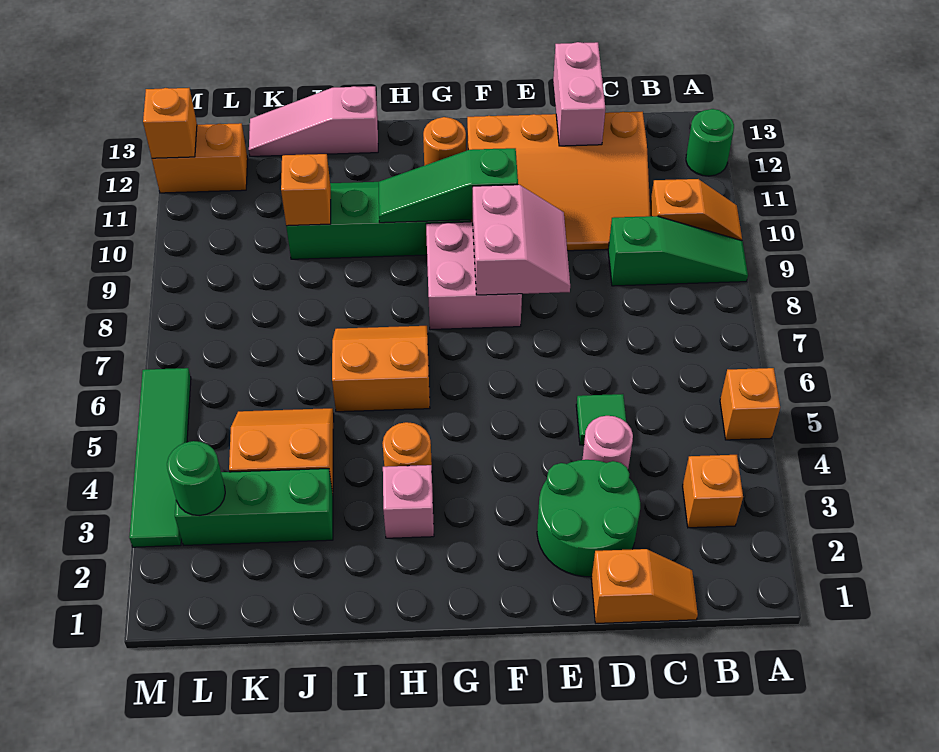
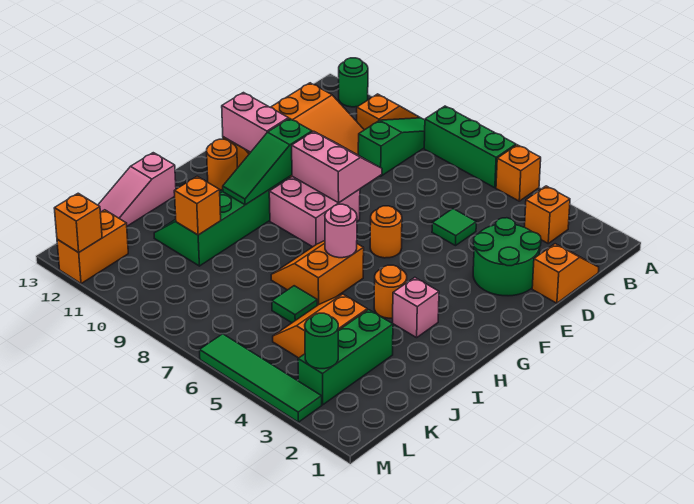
none -> green brick A6:A8 level 1
pink round brick D4 level 1 -> pink round brick H6 level 2
pink brick D12:D13 level 2 -> pink brick F11:F12 level 2
none -> orange round brick F6 level 1
none -> green tile J6 level 1

